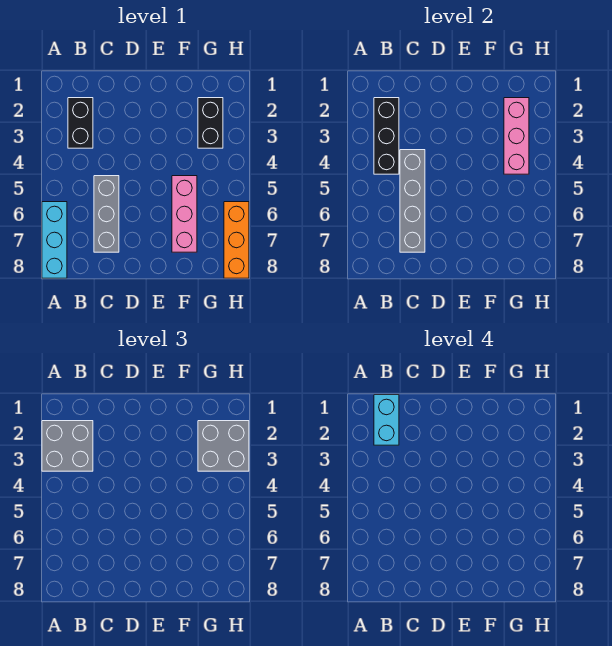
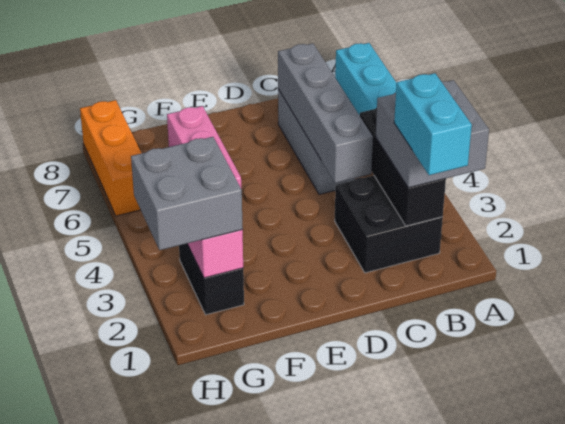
black brick B2:B3 level 1 -> black brick B2:C3 level 1

